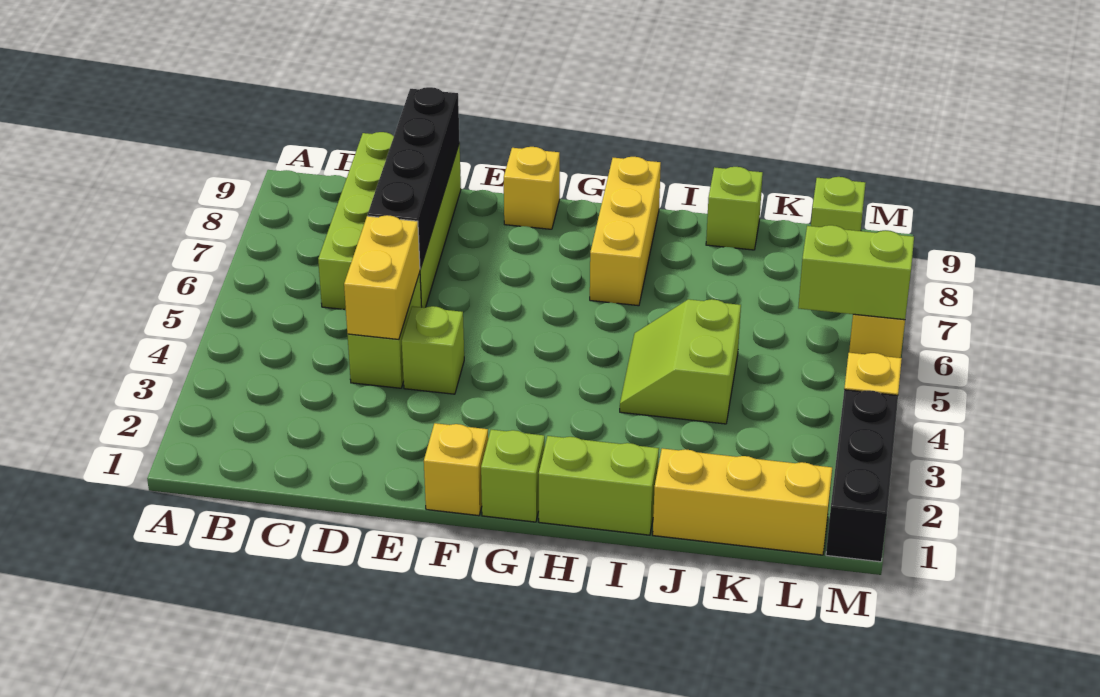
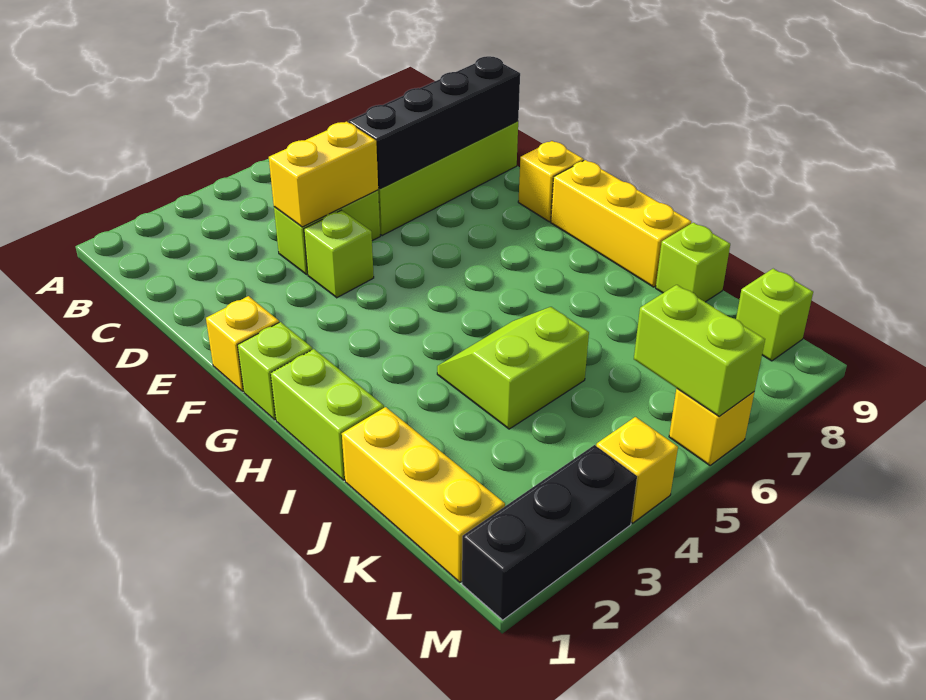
yellow brick H7:H9 level 1 -> yellow brick G9:I9 level 1

